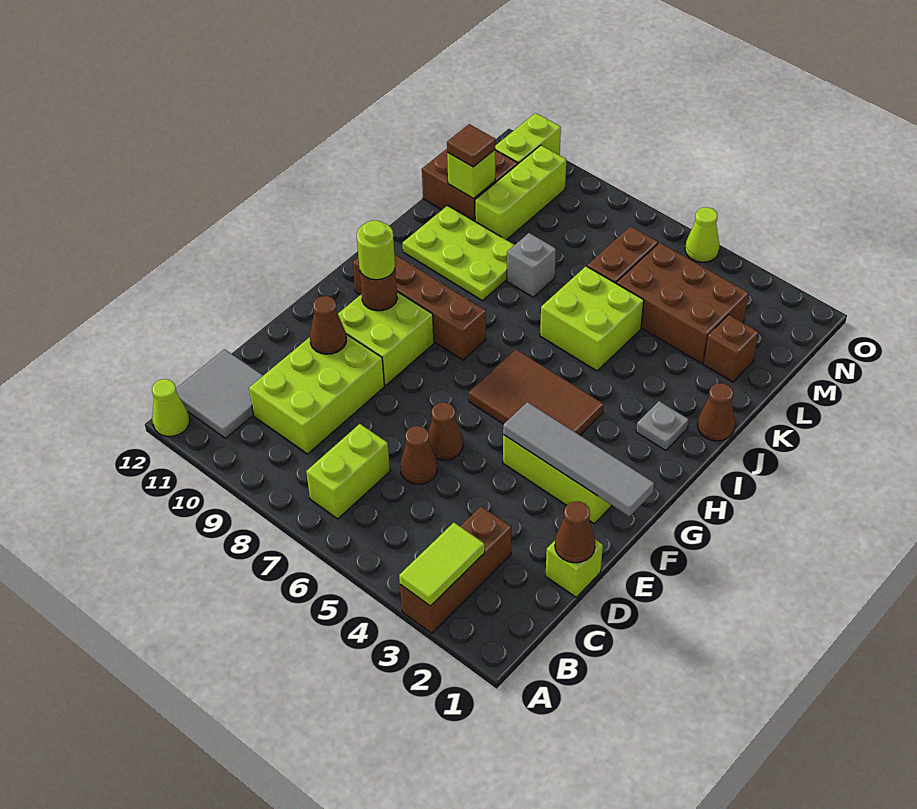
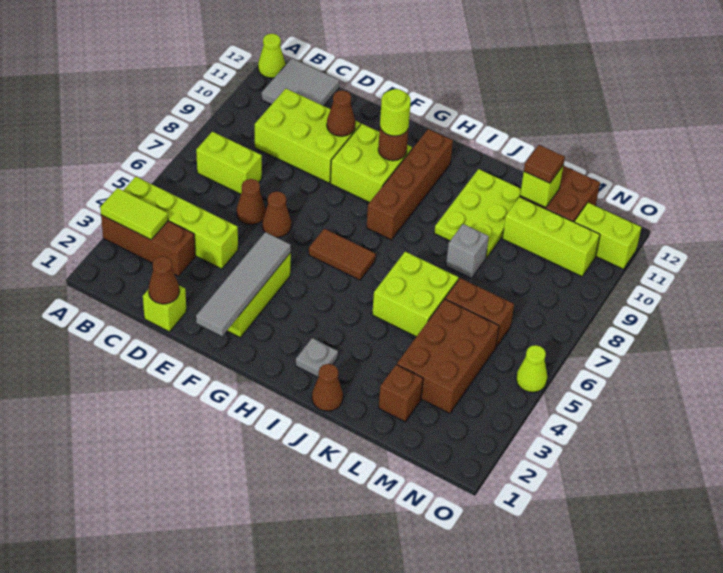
none -> lime brick A4:D4 level 1
brown tile G4:H6 level 1 -> brown tile G6:H6 level 1

